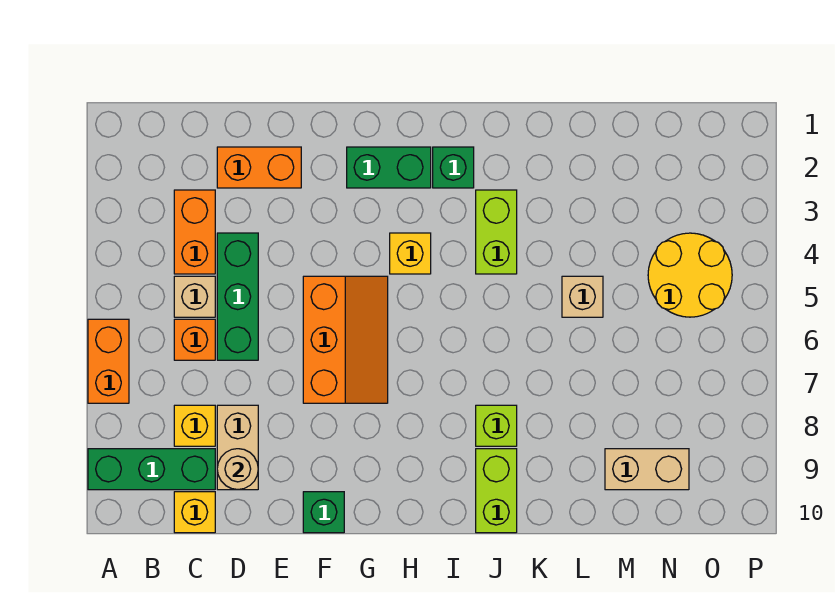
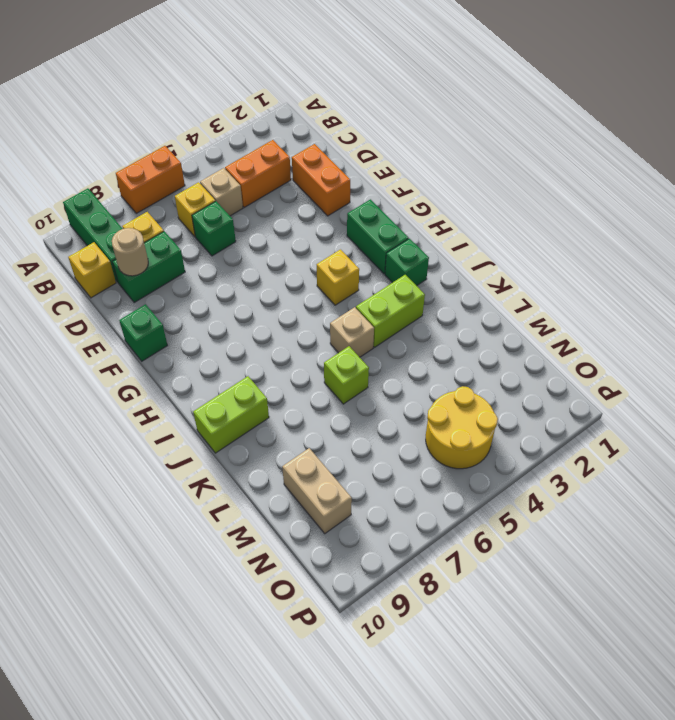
orange brick C6 level 1 -> yellow brick C6 level 1
green brick D4:D6 level 1 -> green brick D6 level 1
tan brick D8:D9 level 1 -> green brick D8:D9 level 1
orange slope F5:G7 level 1 top F -> none
lime brick J8 level 1 -> lime brick K6 level 1
tan brick L5 level 1 -> tan brick J5 level 1

